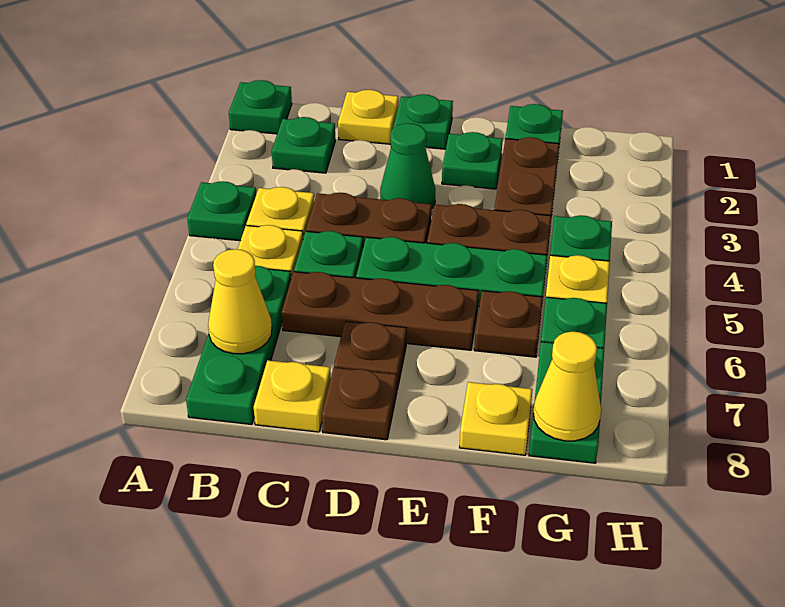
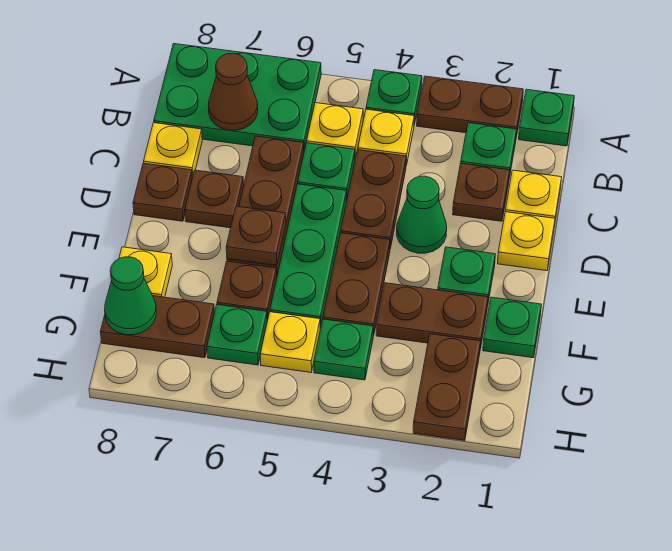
none -> brown plate A2:A3 level 1
green plate B6:B8 level 1 -> green plate A6:B8 level 1
yellow cone B7 level 2 -> brown cone B7 level 2
none -> brown plate C2 level 1
green plate D1 level 1 -> yellow plate D1 level 1
none -> brown plate E6 level 2
none -> brown plate G2:H2 level 1
green plate G7:G8 level 1 -> brown plate G7:G8 level 1
yellow cone G8 level 2 -> green cone G8 level 2

